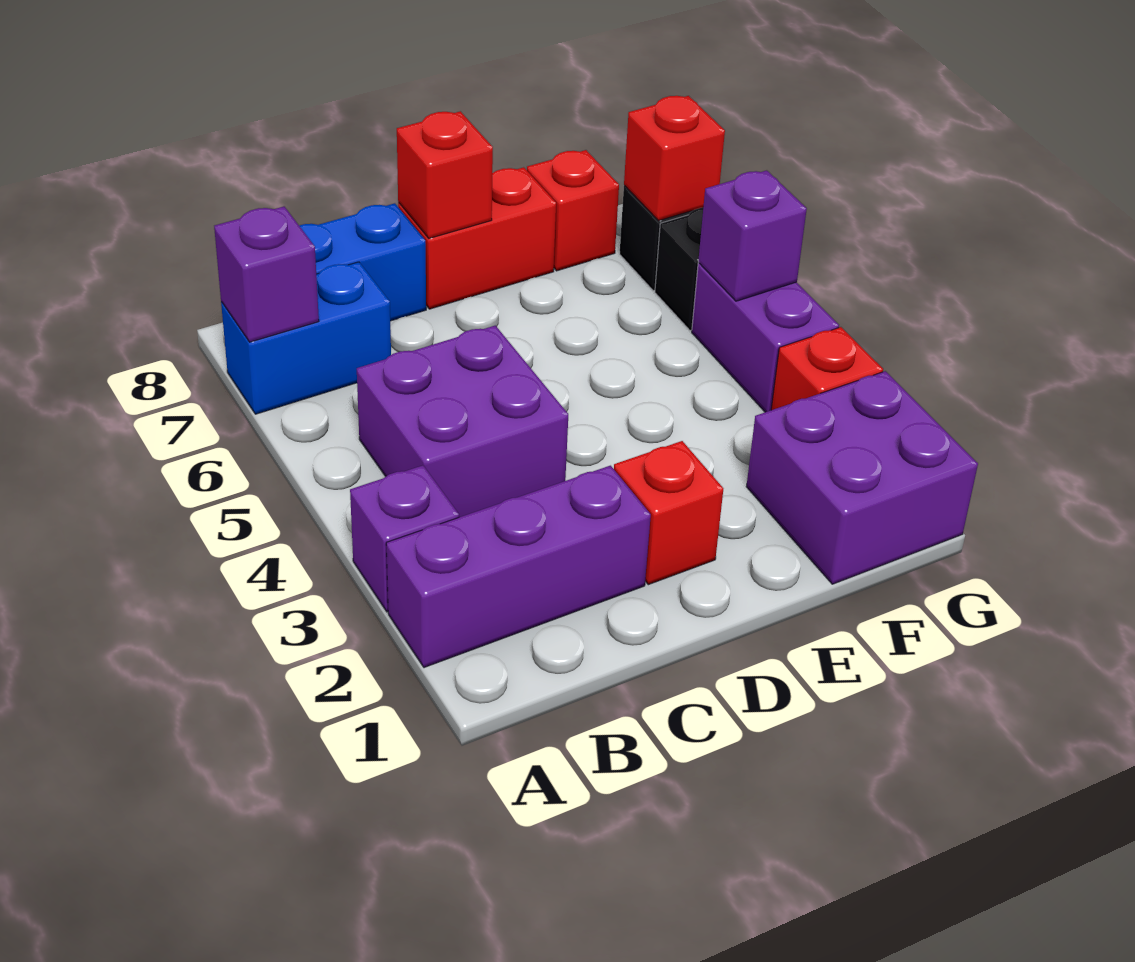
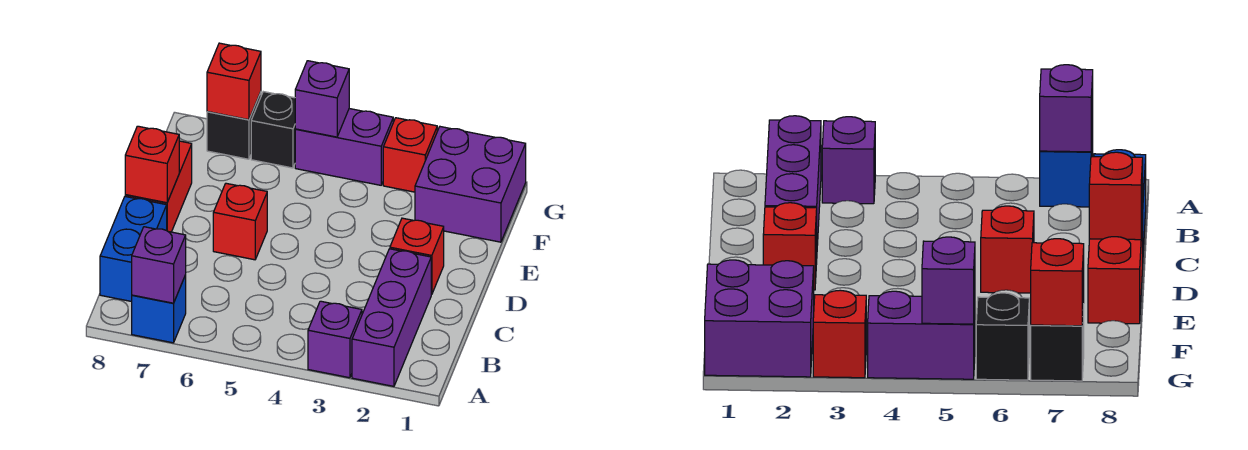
blue brick A7:B7 level 1 -> blue brick A7 level 1
purple brick B4:C5 level 1 -> none
red brick F8 level 1 -> red brick D6 level 1

